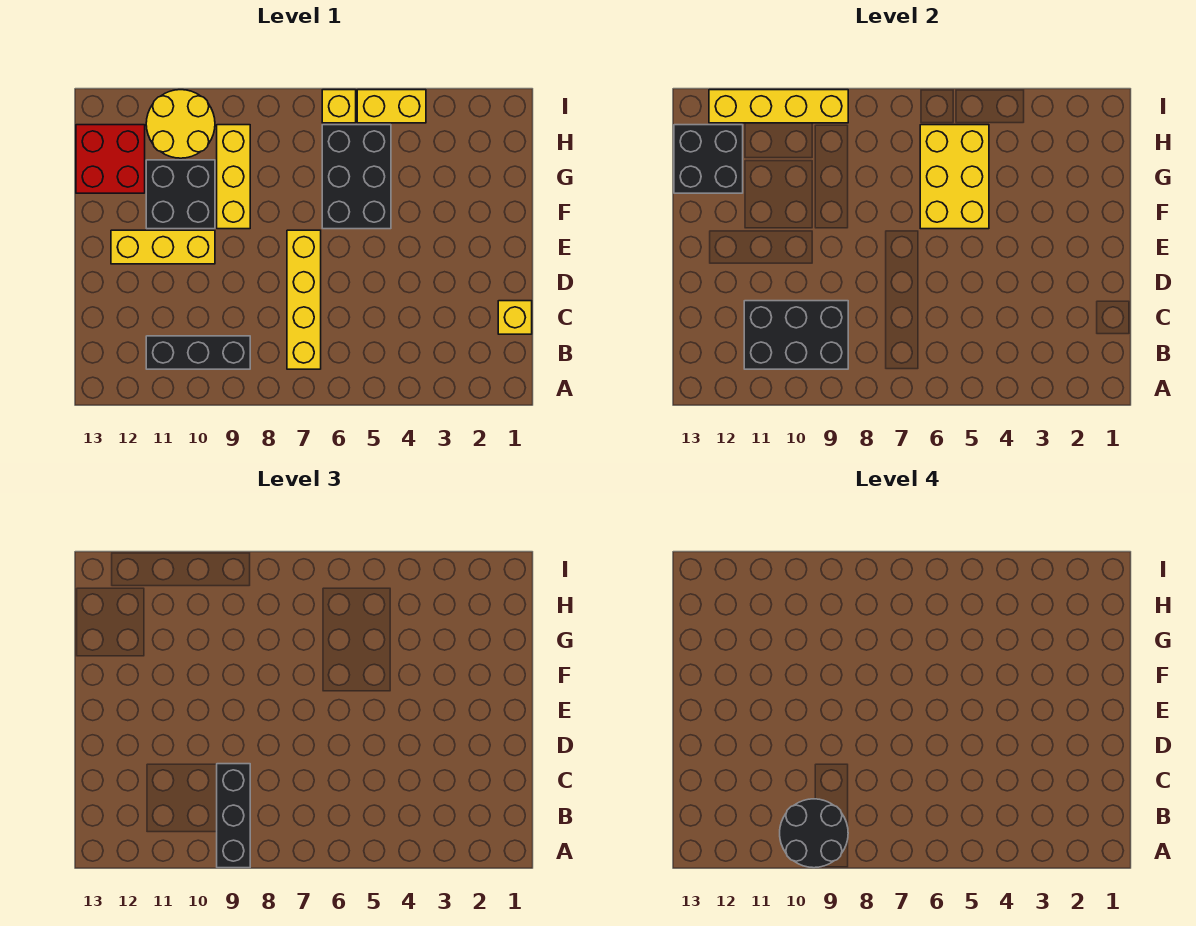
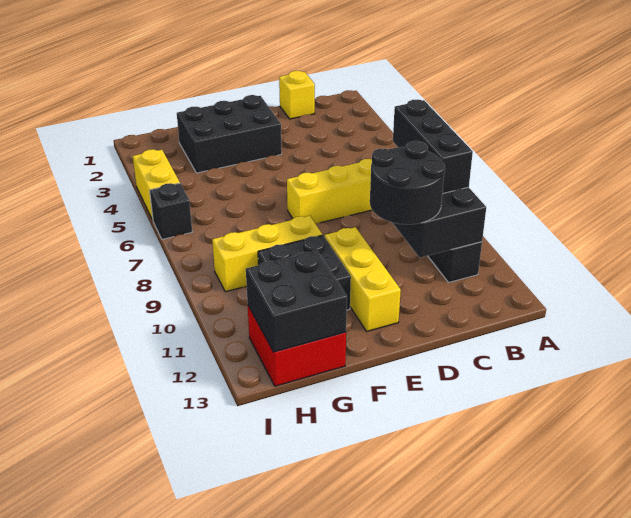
black brick A9:C9 level 3 -> black brick B8:B10 level 3
black round brick A9:B10 level 4 -> black round brick C10:D11 level 3
black brick F5:H6 level 1 -> black brick E2:G3 level 1
yellow brick F5:H6 level 2 -> none
yellow round brick H10:I11 level 1 -> none
yellow brick I6 level 1 -> black brick I6 level 1
yellow brick I9:I12 level 2 -> none

